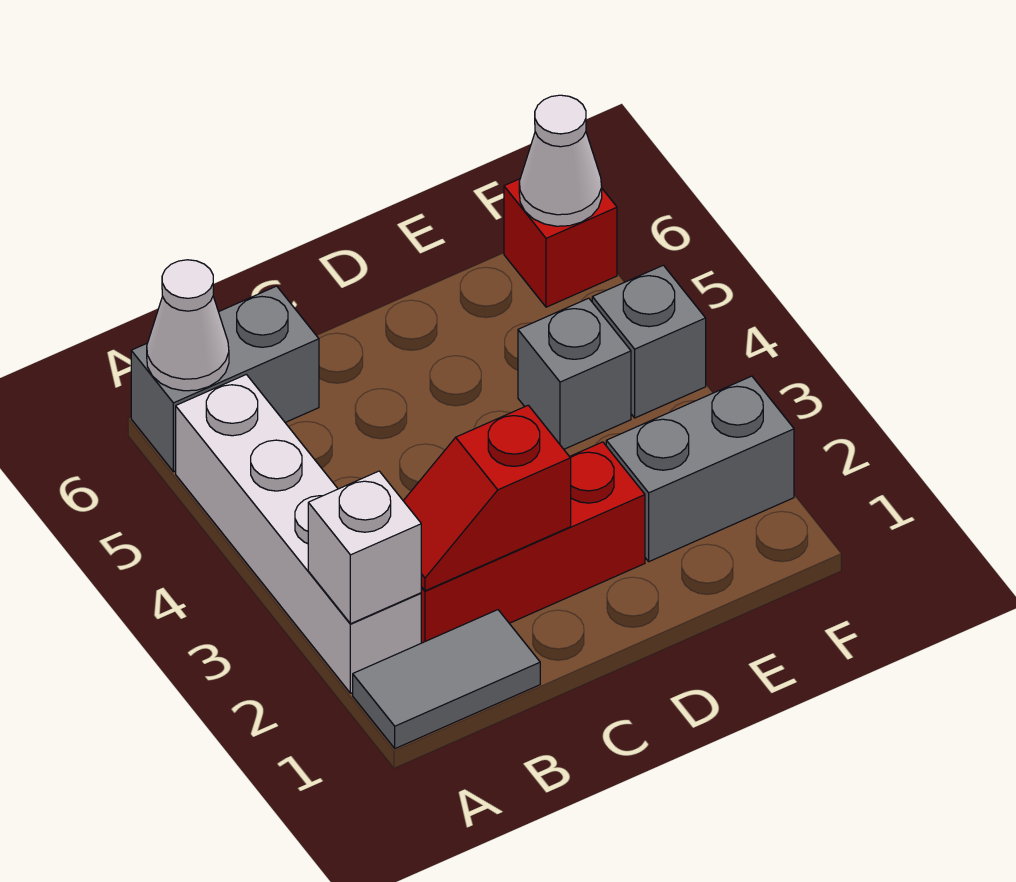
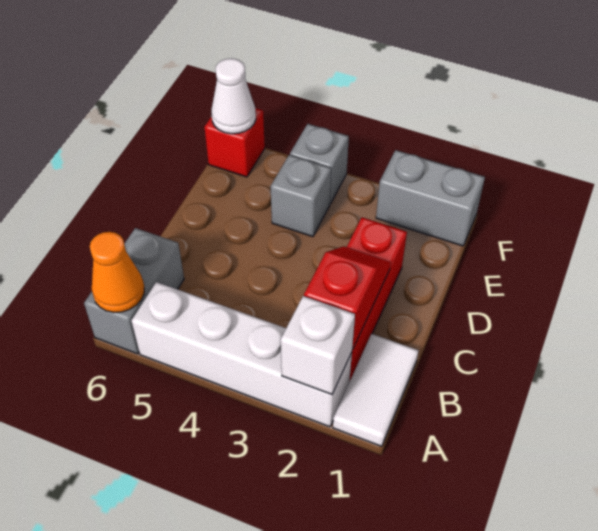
grey tile A1:B1 level 1 -> white tile A1:B1 level 1
white cone A6 level 2 -> orange cone A6 level 2
red slope B2:C2 level 2 top C -> red slope B2:C2 level 2 top B
grey brick E2:F2 level 1 -> grey brick F1:F2 level 1

